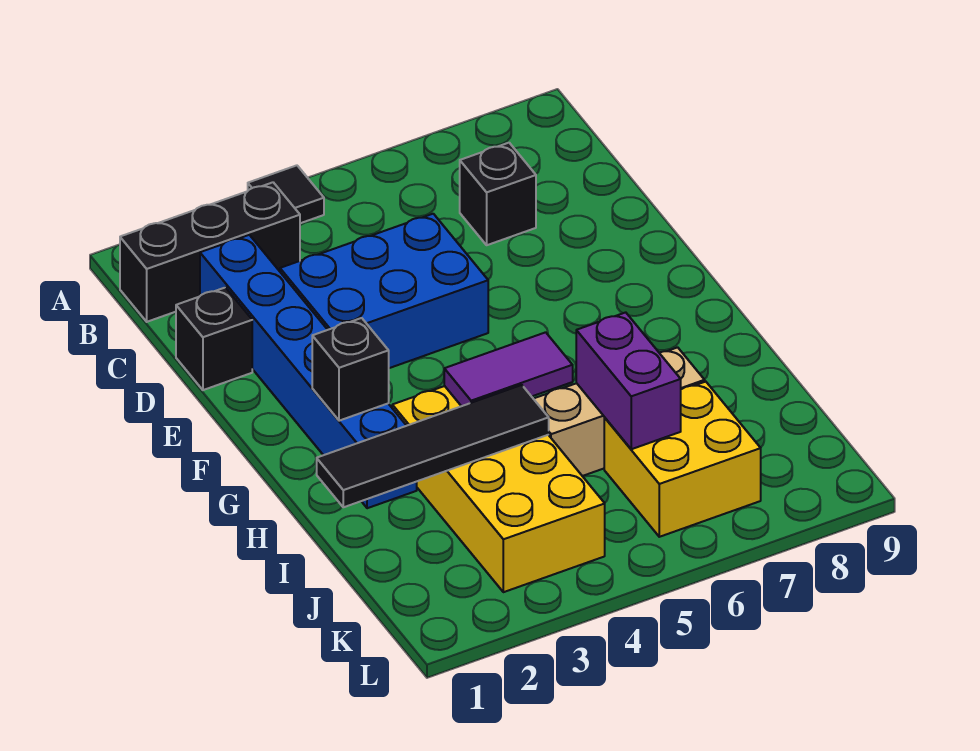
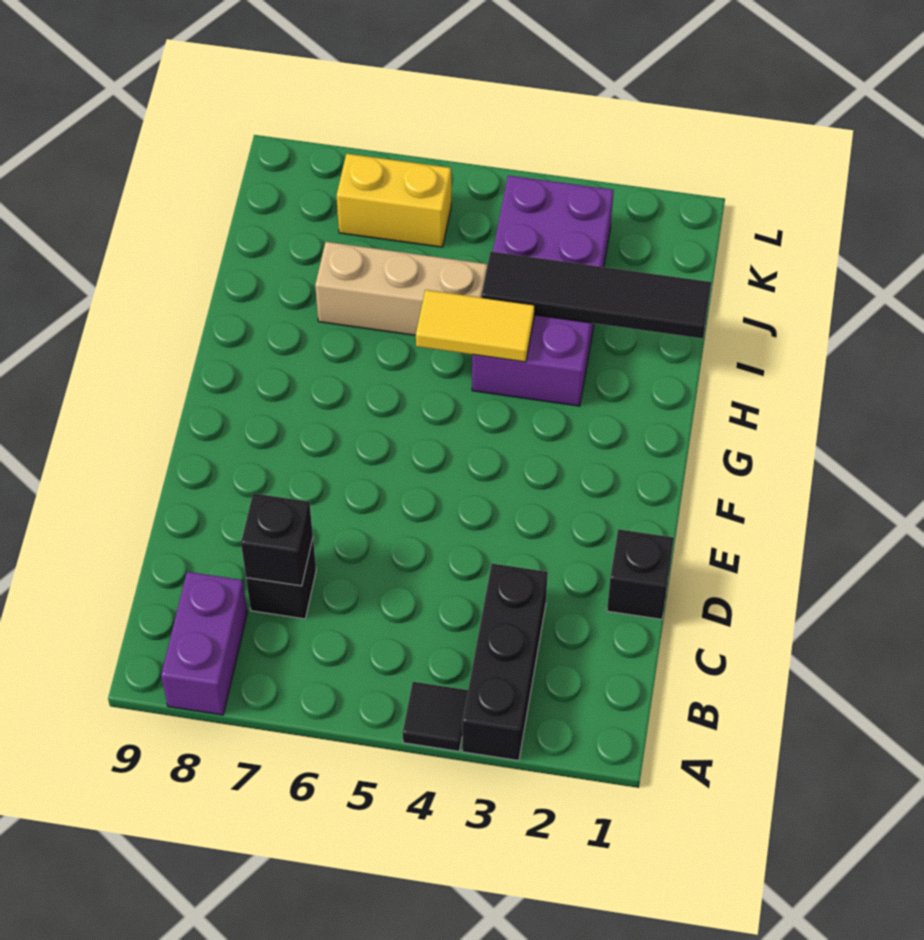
black brick B1:B3 level 1 -> black brick A3:C3 level 1
blue brick C2:H2 level 1 -> none
blue brick D3:E5 level 1 -> none
black brick G2 level 2 -> black brick C7 level 2
yellow brick H3:K4 level 1 -> purple brick H3:K4 level 1
purple tile H4:H5 level 2 -> yellow tile H4:H5 level 2
purple brick I6:J6 level 2 -> purple brick A8:B8 level 1
yellow brick J6:K7 level 1 -> yellow brick K6:K7 level 1

